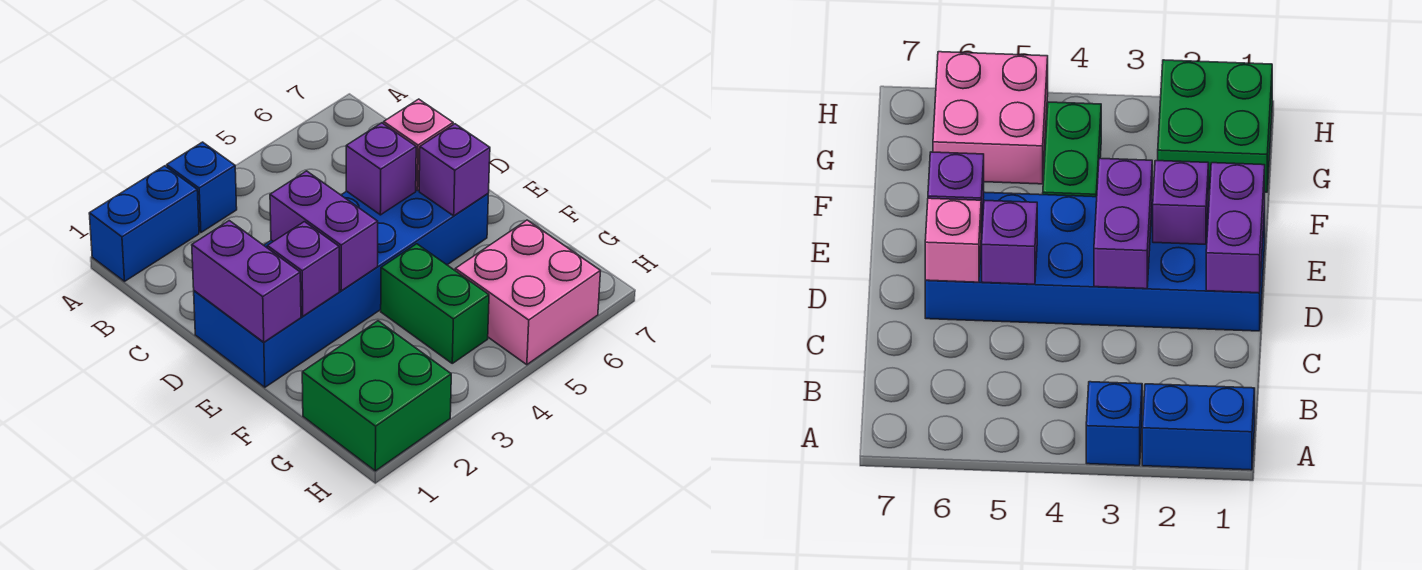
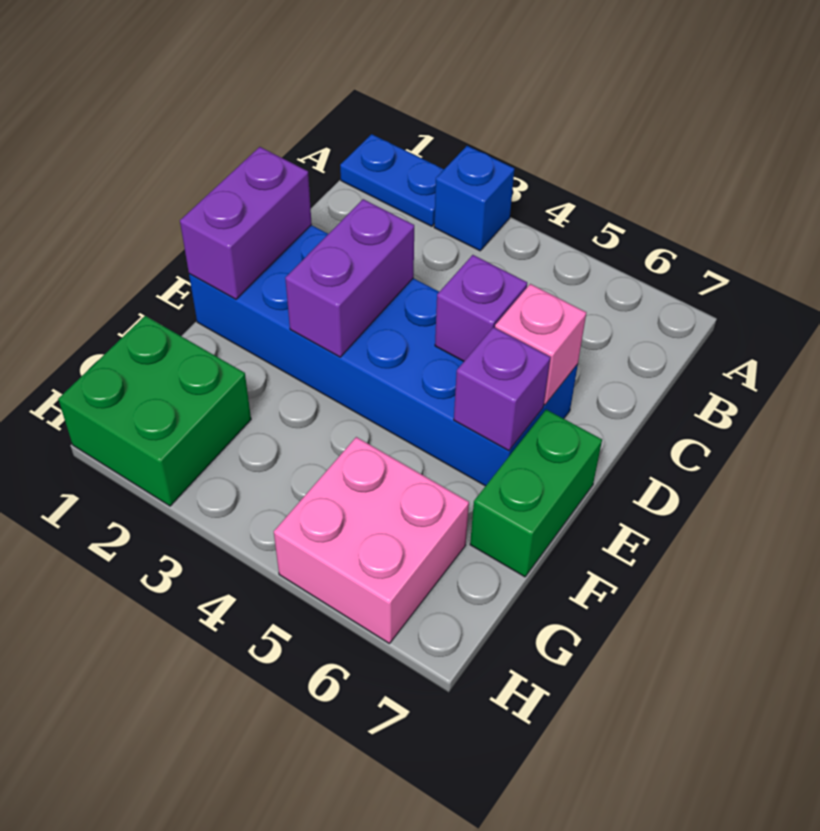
blue brick A1:A2 level 1 -> blue plate A1:A2 level 1
purple brick E2 level 2 -> none
green brick F4:G4 level 1 -> green brick E7:F7 level 1

